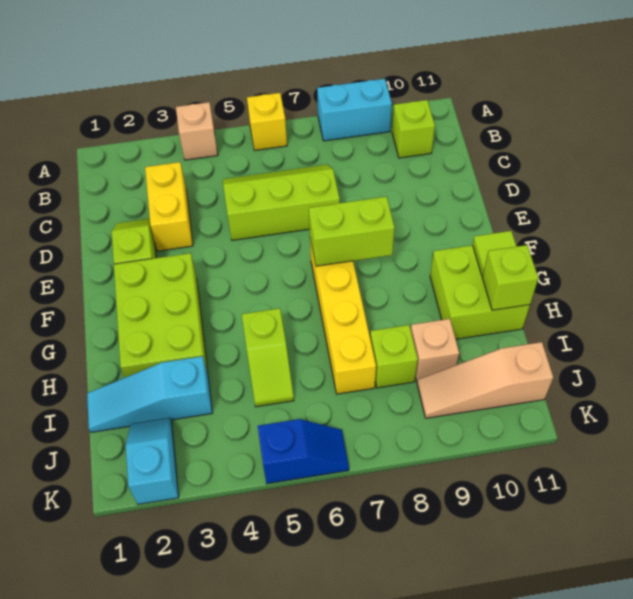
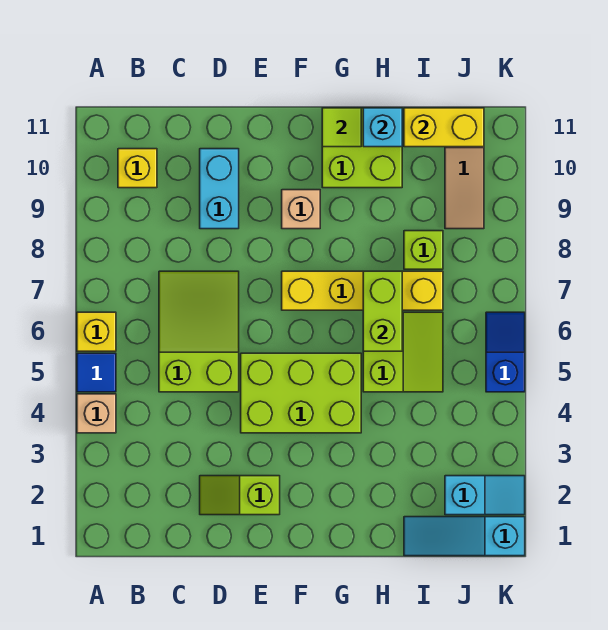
none -> blue tile A5 level 1
cyan brick A8:A9 level 1 -> cyan brick D9:D10 level 1
lime brick B10 level 1 -> yellow brick B10 level 1
yellow brick C3:D3 level 1 -> yellow brick I11:J11 level 2
lime slope C5:D7 level 1 top D -> lime slope C5:D7 level 1 top 5
lime brick F2:H3 level 1 -> lime brick E4:G5 level 1
lime brick F7:F8 level 2 -> lime brick H6:H7 level 2
lime slope H5:I5 level 1 top H -> lime slope H5:I6 level 1 top H
lime brick H11 level 2 -> cyan brick H11 level 2
cyan slope I1:I3 level 1 top 3 -> cyan slope I1:K1 level 1 top K
tan brick I9 level 1 -> tan brick F9 level 1
cyan slope J2:K2 level 1 top K -> cyan slope J2:K2 level 1 top J

